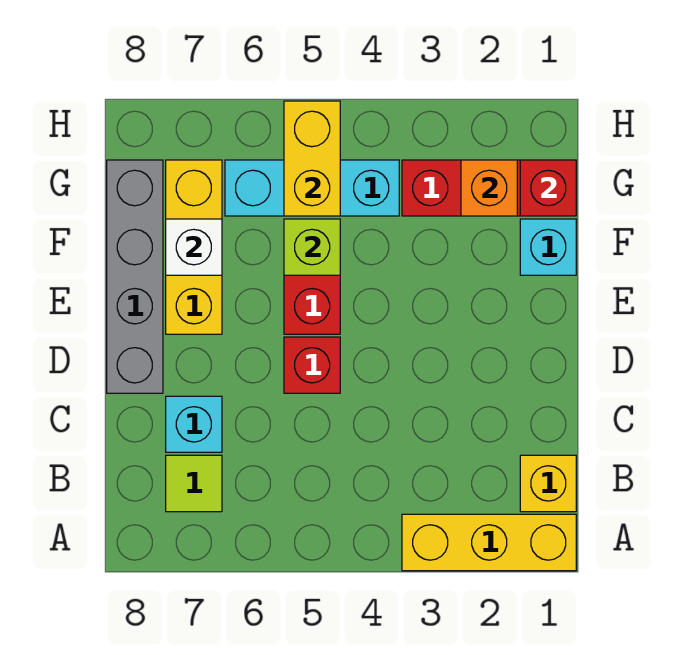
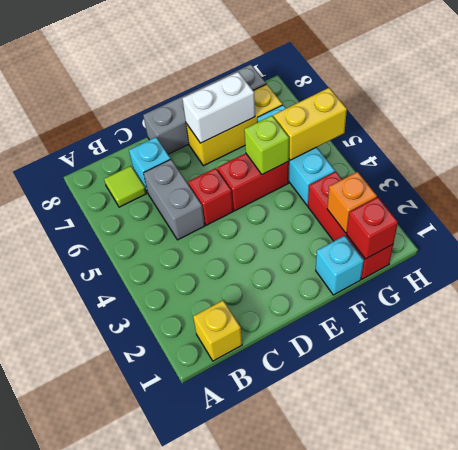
yellow brick A1:A3 level 1 -> none
none -> grey brick C5:C6 level 1
white brick F7 level 2 -> white brick E7:F7 level 2

